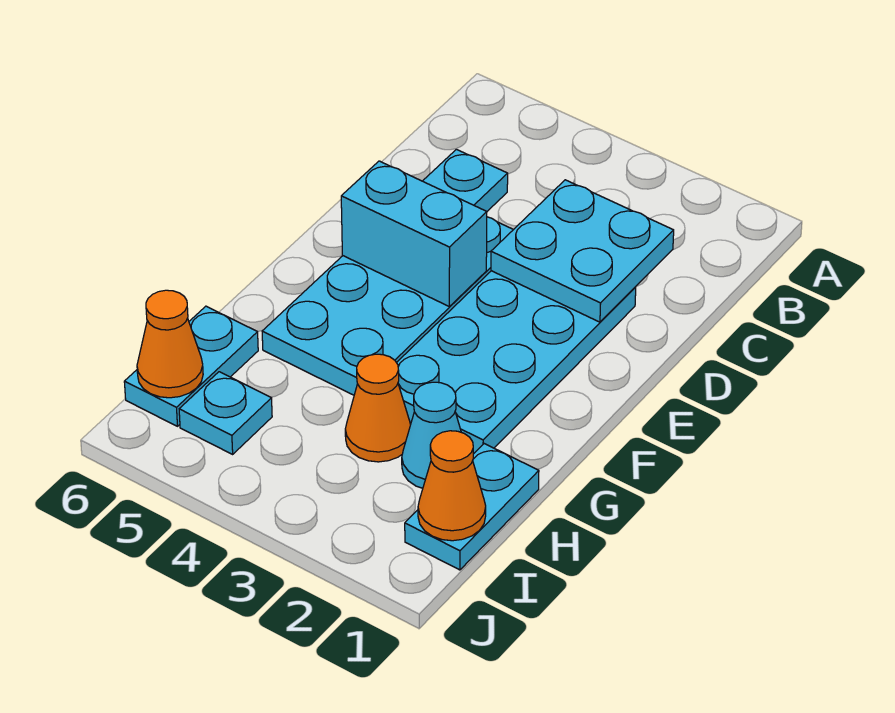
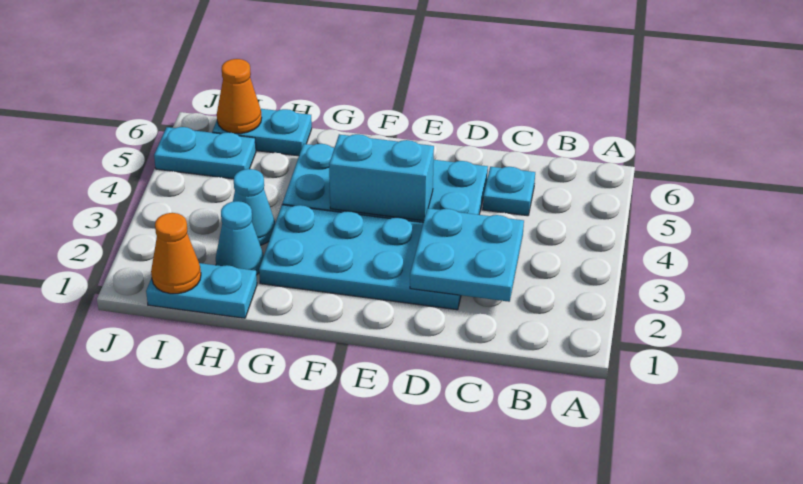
cyan brick E4:E5 level 2 -> cyan brick E4:F4 level 2
orange cone H3 level 1 -> cyan cone H3 level 1
cyan plate I5 level 1 -> cyan plate I5:J5 level 1

